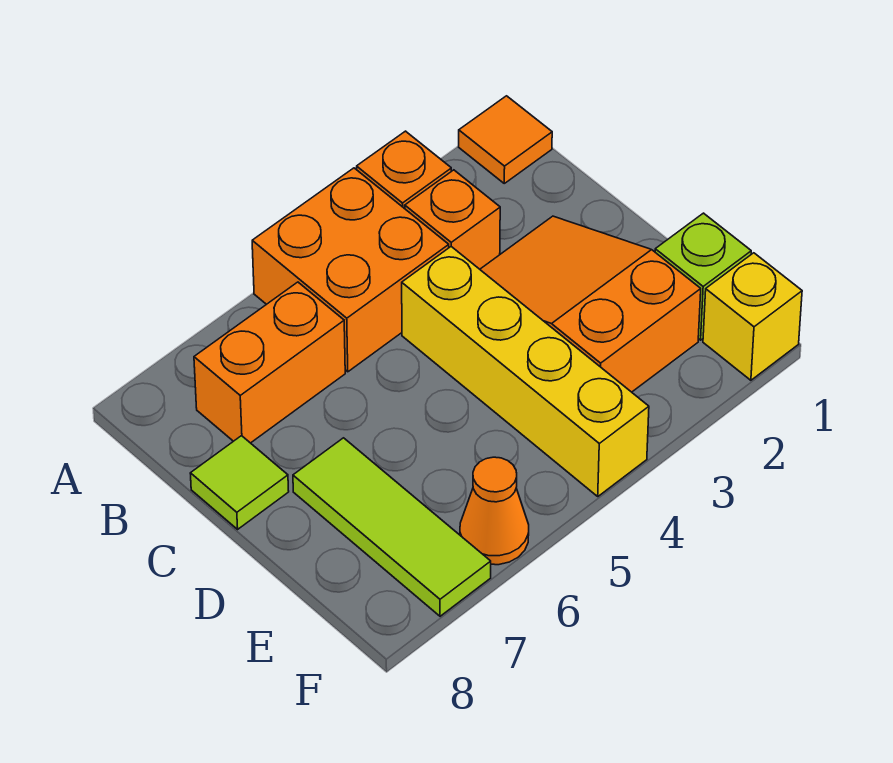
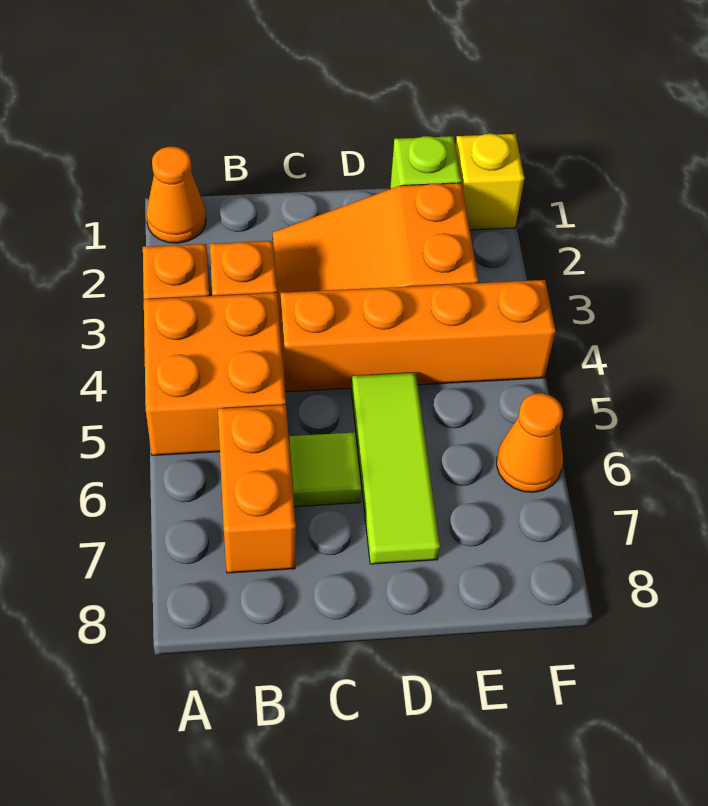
orange tile A1 level 1 -> orange cone A1 level 1
yellow brick C4:F4 level 1 -> orange brick C4:F4 level 1
lime tile C8 level 1 -> lime tile C6 level 1
lime tile D7:F7 level 1 -> lime tile D5:D7 level 1

